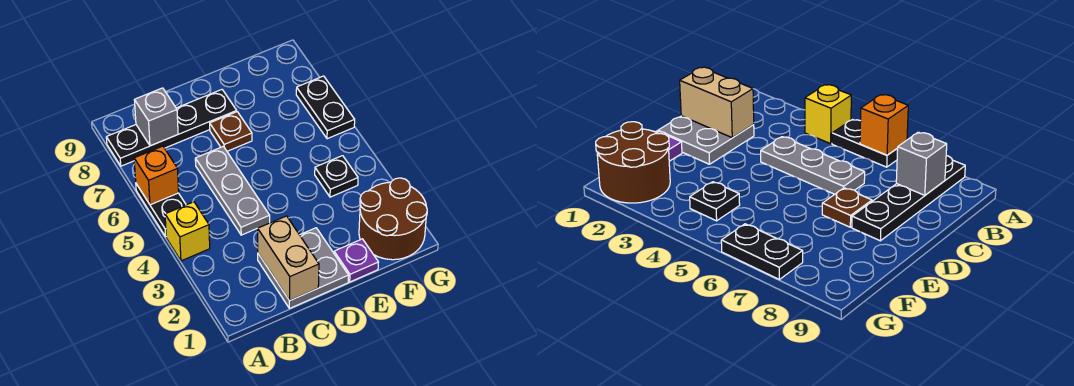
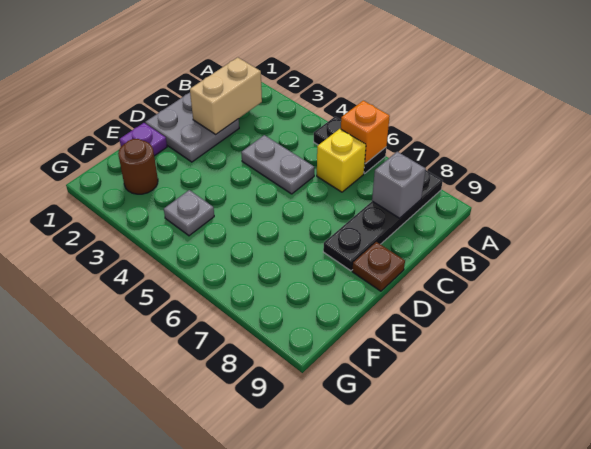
yellow brick A4 level 1 -> yellow brick B6 level 1
tan brick C1:C2 level 2 -> tan brick B2:C2 level 2
grey plate C4:C6 level 1 -> grey plate C4:C5 level 1
brown plate D7 level 1 -> brown plate D9 level 1
brown round brick F1:G2 level 1 -> brown round brick F2 level 1
black plate F4 level 1 -> grey plate F4 level 1
black plate G6:G7 level 1 -> none

